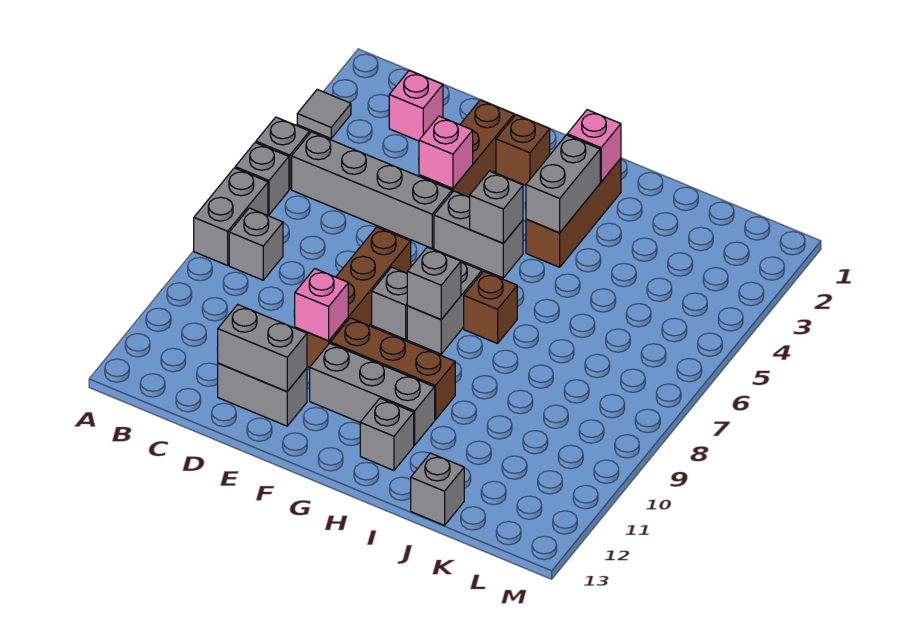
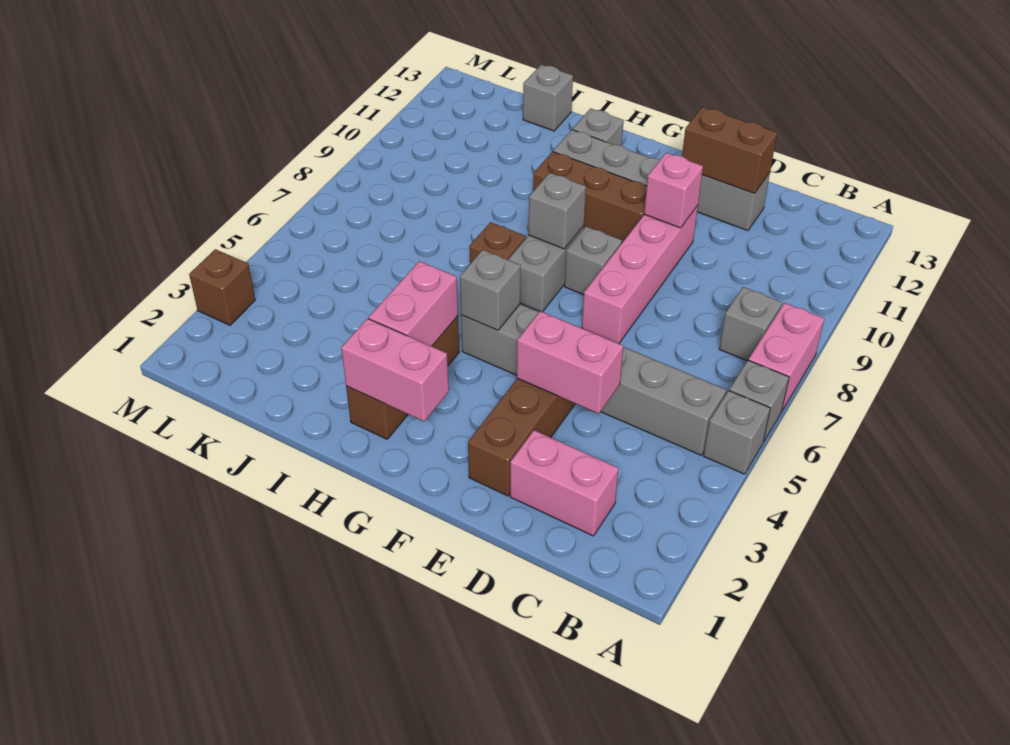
grey tile A3 level 1 -> none
grey brick A7:A8 level 1 -> pink brick A7:A8 level 1
pink brick C2 level 1 -> pink brick C2:D2 level 1
grey brick D12:E12 level 2 -> brown brick D12:E12 level 2
pink brick E4 level 2 -> pink brick D4:E4 level 2
brown brick E7:E10 level 1 -> pink brick E7:E10 level 1
brown brick F2 level 1 -> brown brick M3 level 1
pink brick H2 level 2 -> pink brick G2:H2 level 2
grey brick H3:H4 level 2 -> pink brick H3:H4 level 2

